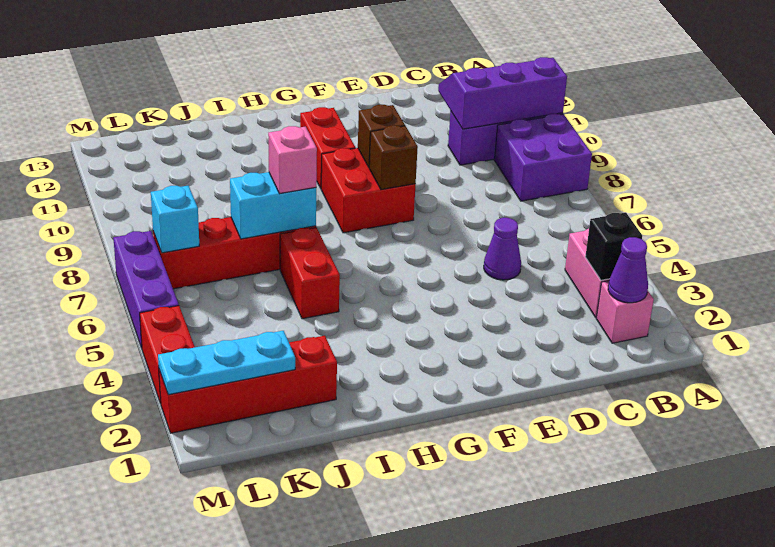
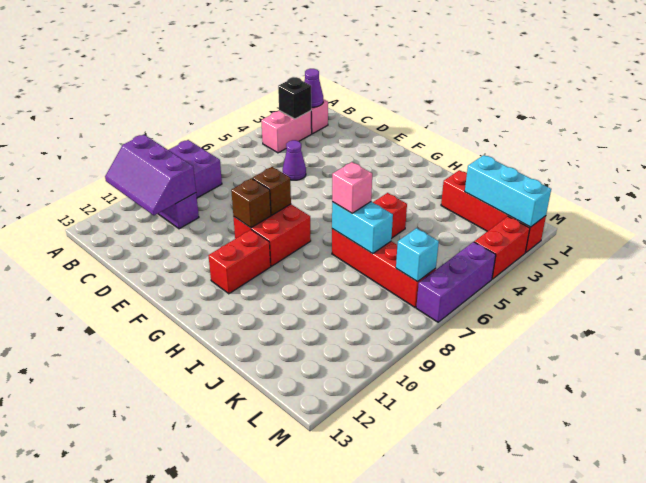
cyan plate K2:M2 level 2 -> cyan brick K2:M2 level 2

